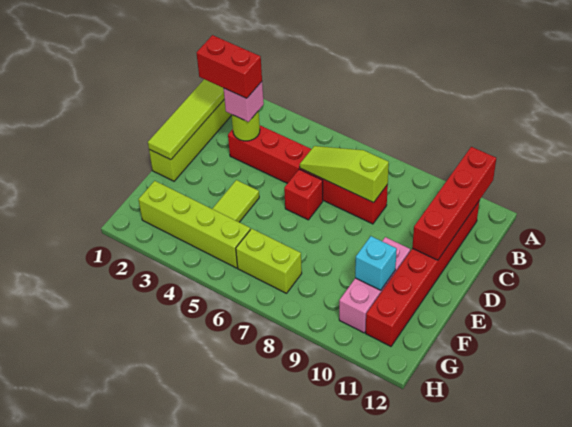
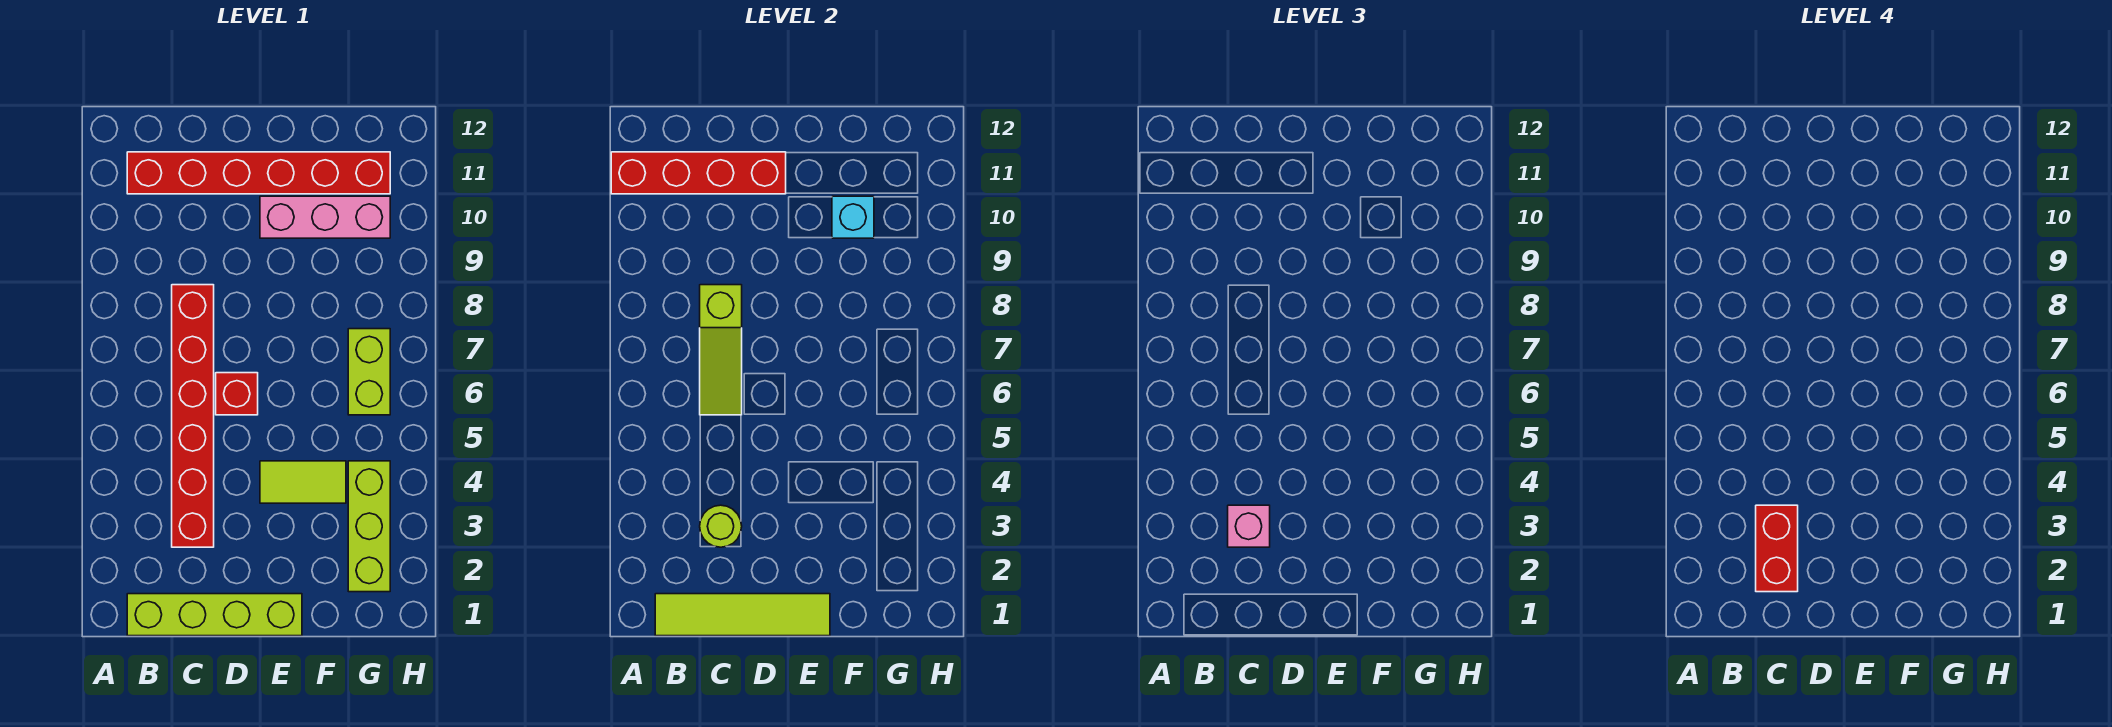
lime brick G2:G5 level 1 -> lime brick G2:G4 level 1

